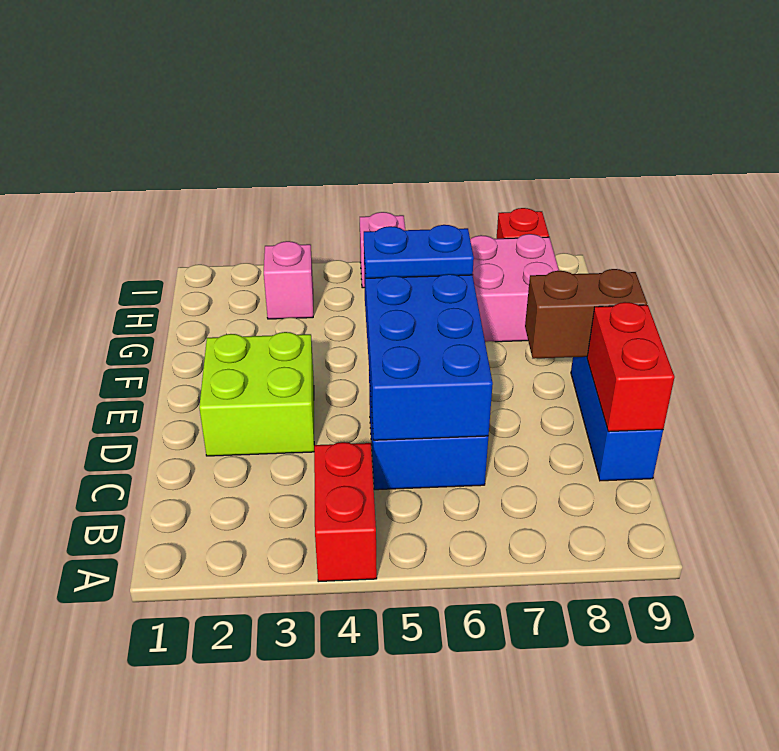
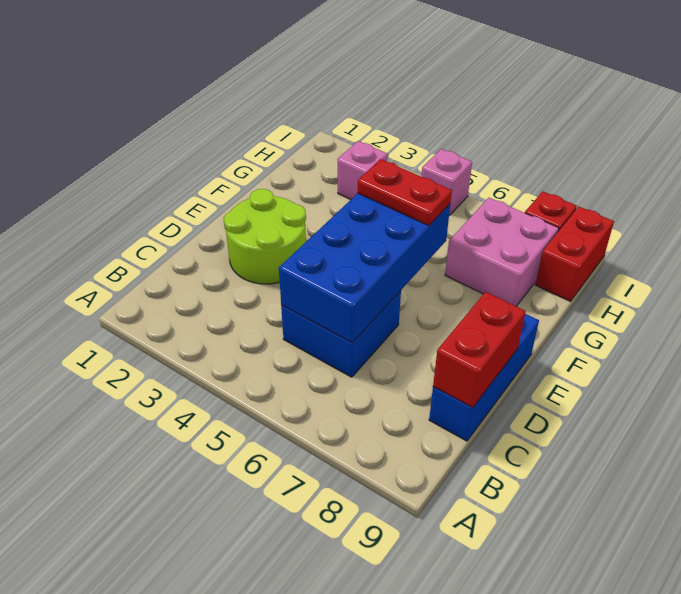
red brick A4:B4 level 1 -> red brick H9:I9 level 1
lime brick D2:E3 level 1 -> lime round brick D2:E3 level 1
brown brick E8:E9 level 2 -> none
blue plate F5:F6 level 3 -> red plate F5:F6 level 3

